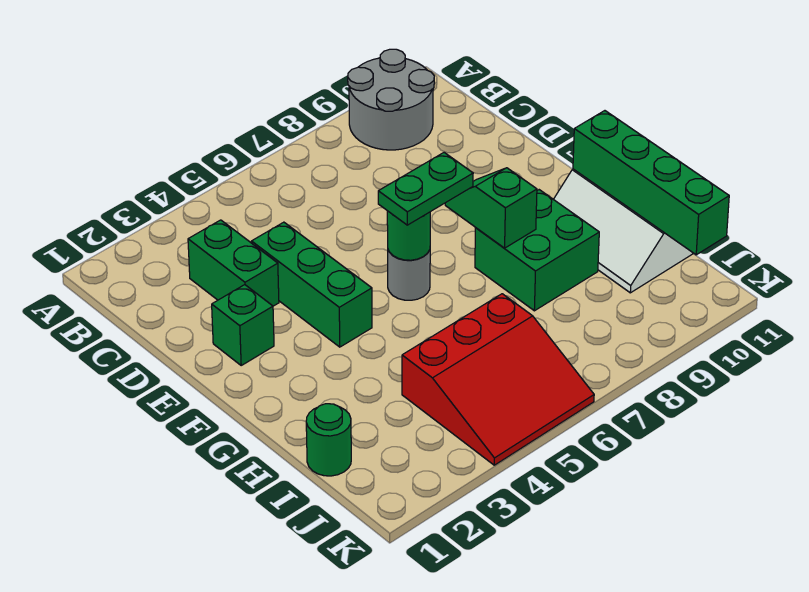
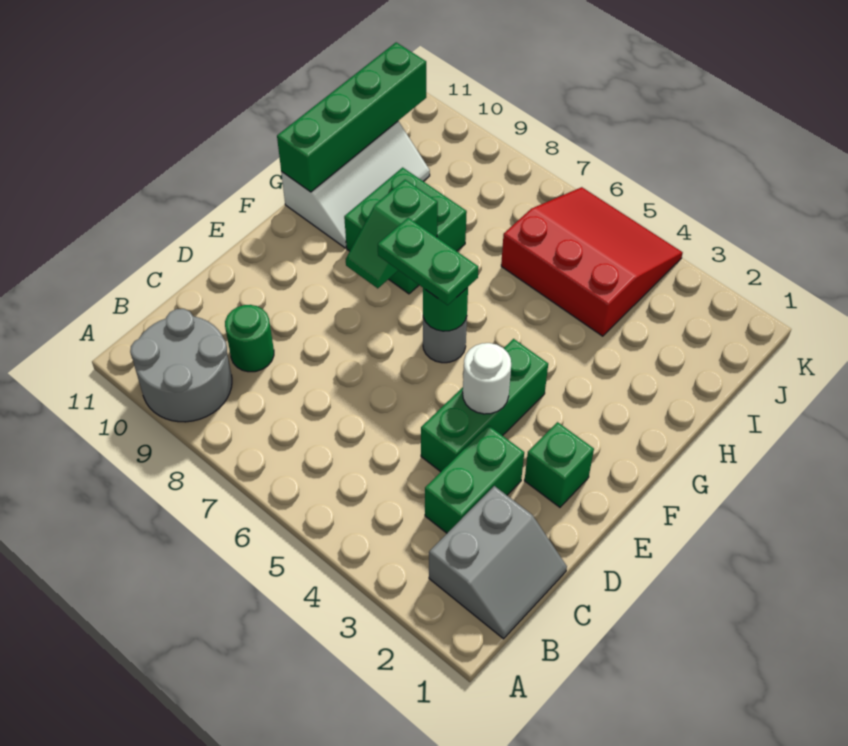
none -> grey slope B1:C2 level 1 top 2
none -> white round brick E4 level 2
green round brick I1 level 1 -> green round brick C9 level 1

